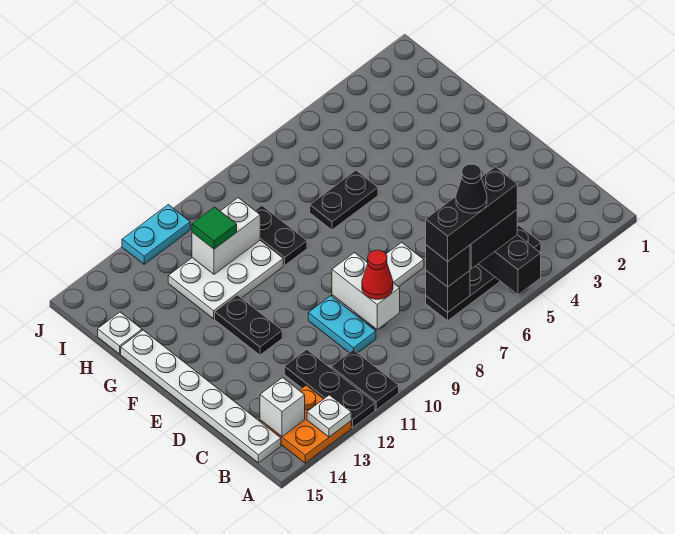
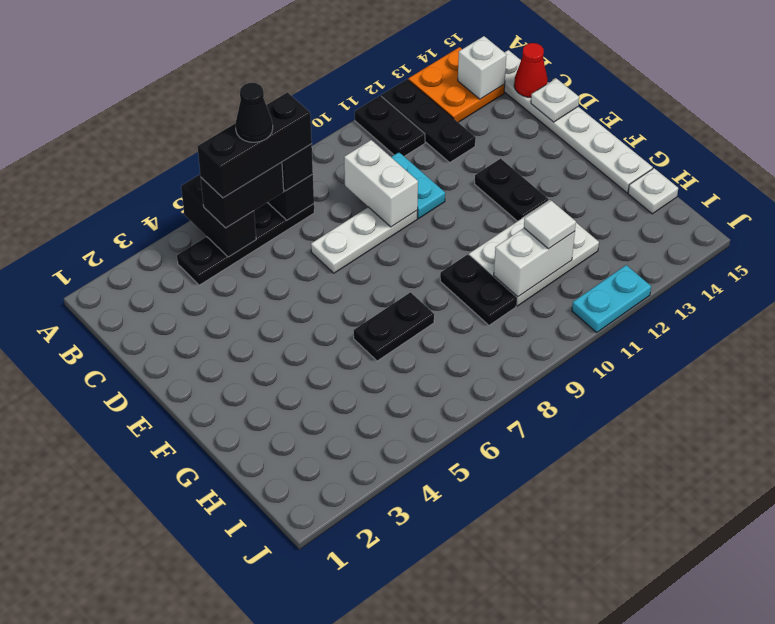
white plate A13 level 2 -> white plate D15 level 2
red cone C9 level 3 -> red cone C15 level 2
green tile H11 level 3 -> white tile H11 level 3

